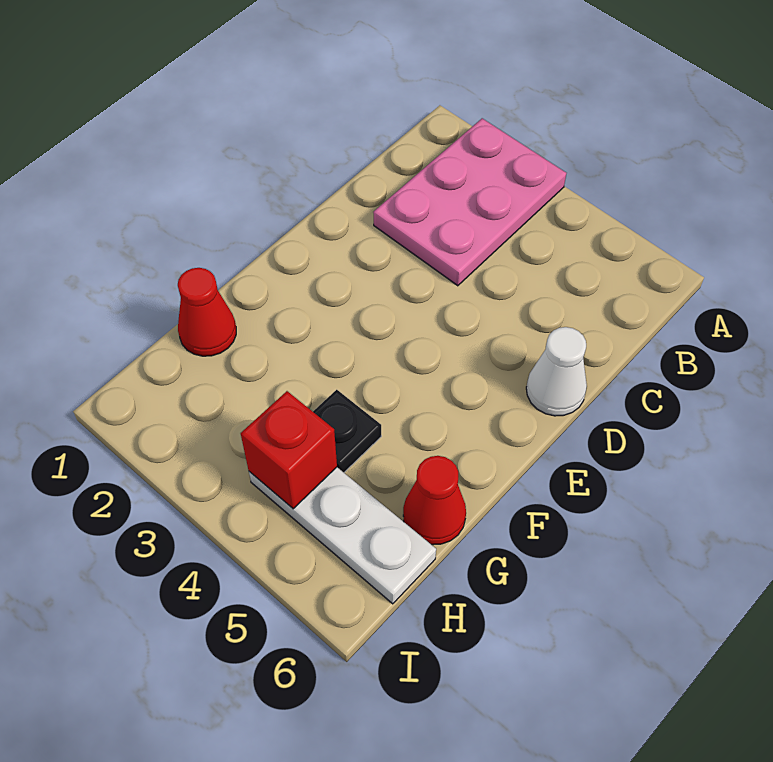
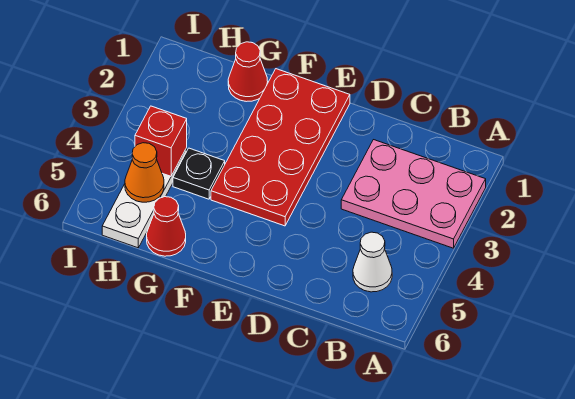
white cone D6 level 1 -> white cone B5 level 1
none -> red plate E1:F4 level 1
none -> orange cone H5 level 2

